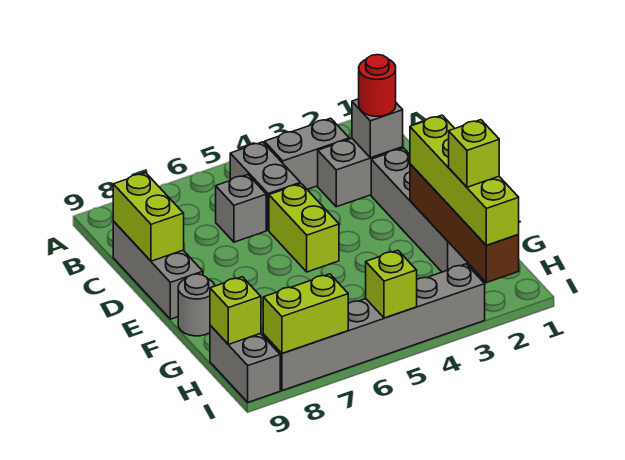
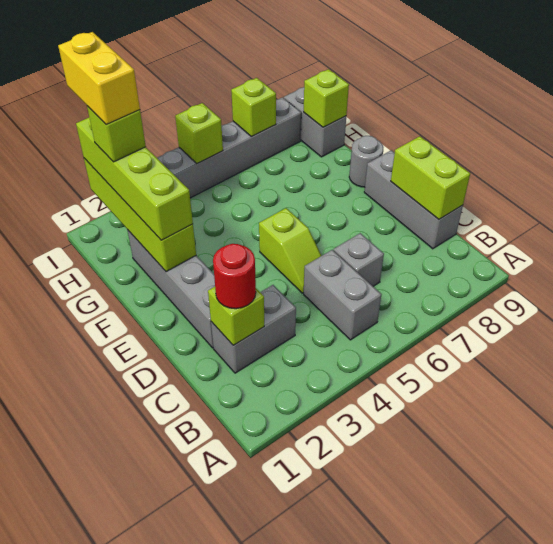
grey brick B3:B4 level 1 -> none
grey brick C2 level 2 -> lime brick C2 level 2
lime brick D5:E5 level 1 -> lime slope D5:E5 level 1 top E
brown brick F2:I2 level 2 -> lime brick F2:I2 level 2
none -> yellow brick H2:I2 level 5
lime brick I7:I8 level 2 -> lime brick I7 level 2

